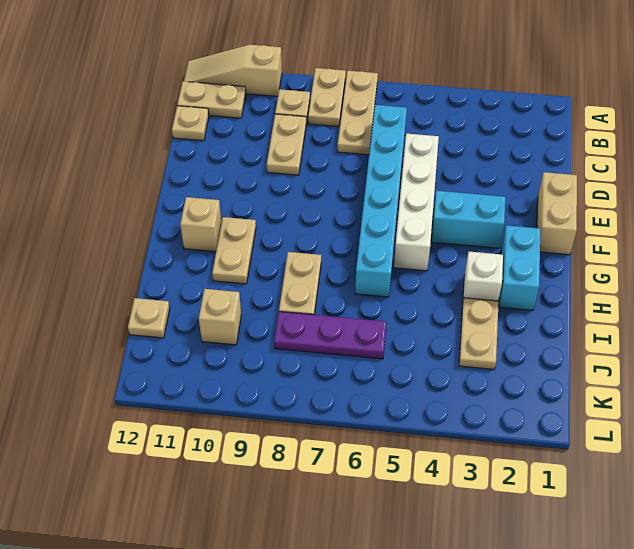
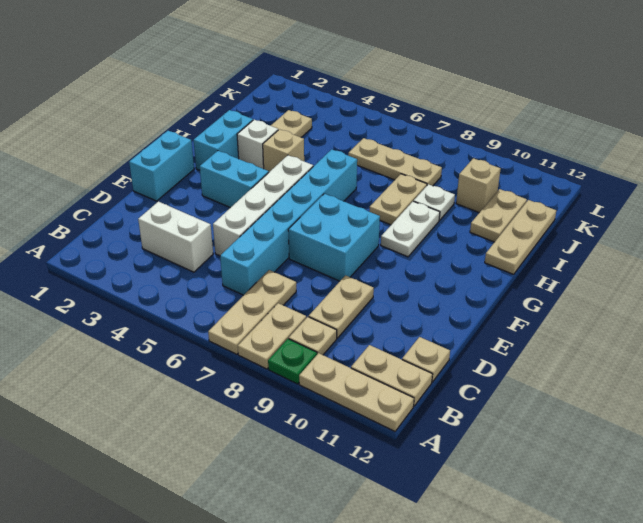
none -> green plate A9 level 1
tan slope A10:A12 level 1 top 10 -> tan plate A10:A12 level 1
none -> white brick C3:C4 level 1
tan brick E1:F1 level 1 -> cyan brick E1:F1 level 1
none -> cyan brick E7:F8 level 1
none -> white plate G9:H9 level 1
tan plate G10:H10 level 1 -> tan plate I11:J11 level 1
tan brick G11 level 1 -> tan brick H4 level 1
none -> white plate I9 level 1
purple plate J6:J8 level 1 -> tan plate J6:J8 level 1
tan plate J12 level 1 -> tan plate H12:J12 level 1

